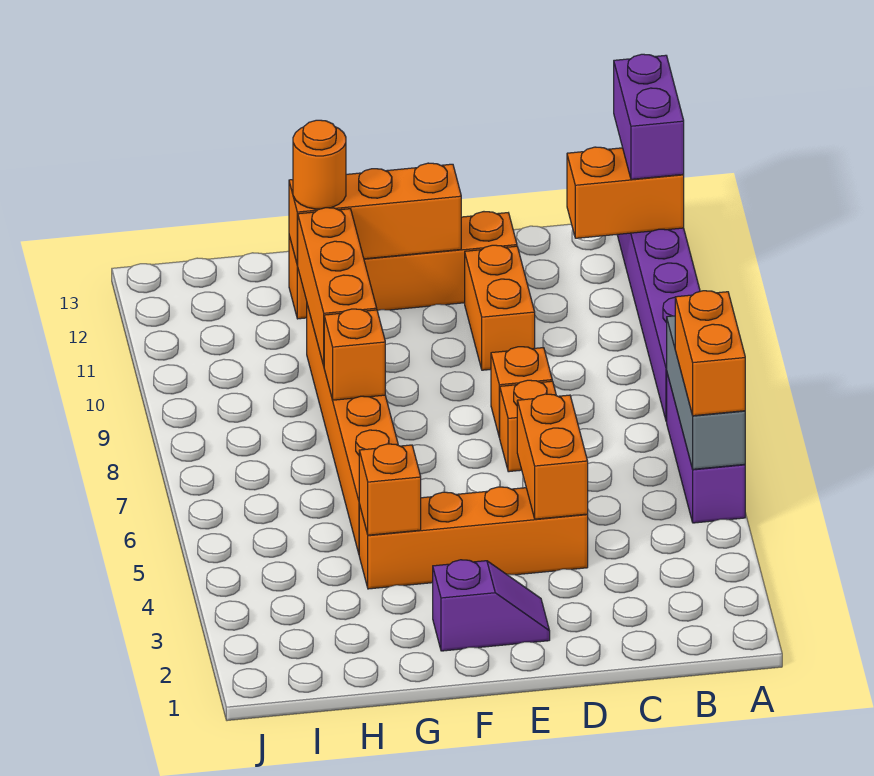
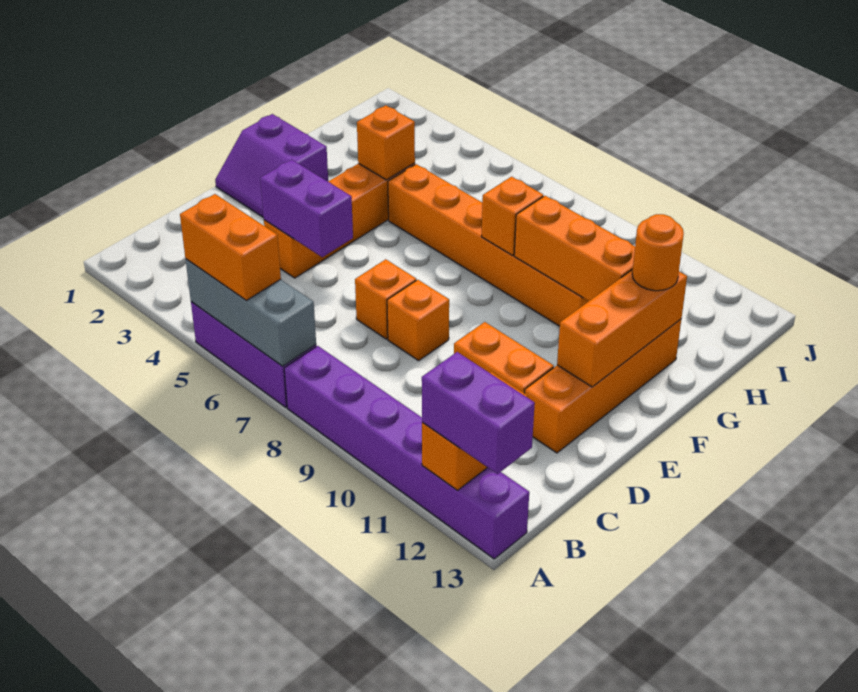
orange brick D4:D5 level 2 -> purple brick D4:D5 level 2
purple slope E2:F2 level 1 top F -> purple slope E1:F2 level 1 top F

